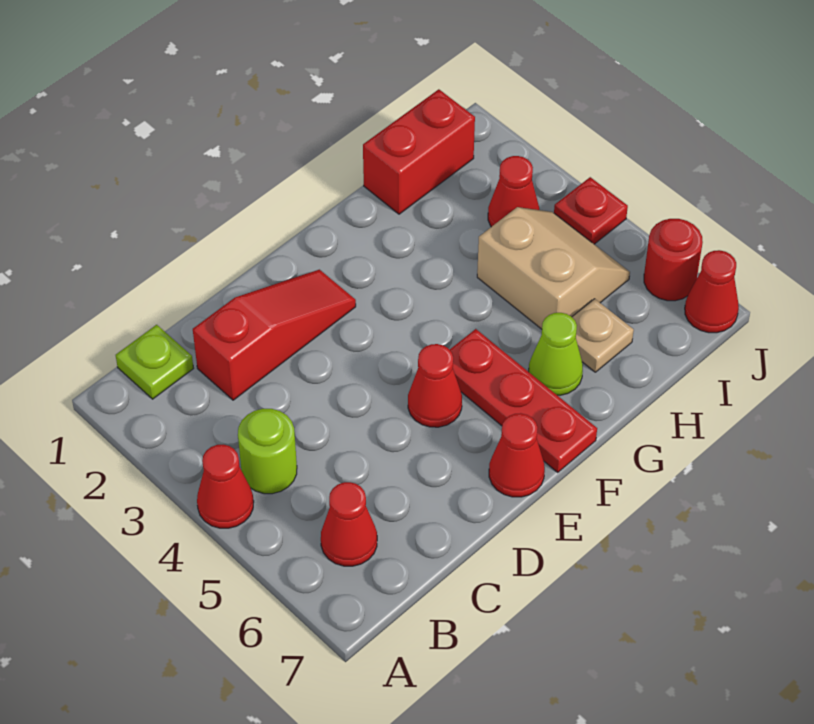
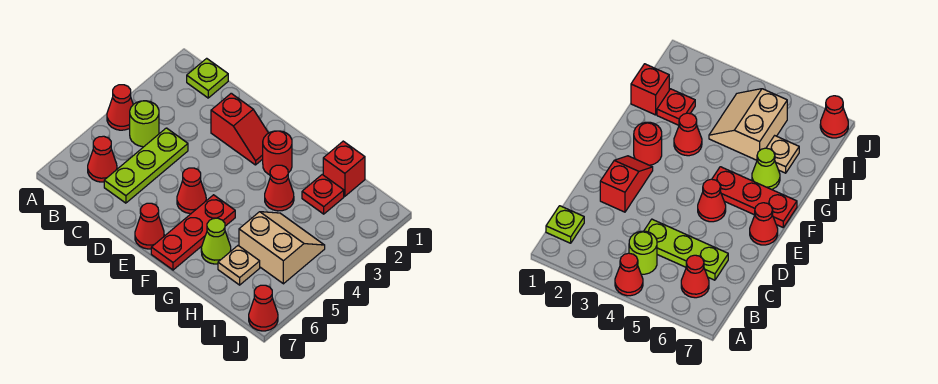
red slope C2:E2 level 1 top C -> red slope D2:E2 level 1 top D
none -> lime plate C4:C6 level 1
red brick H1:I1 level 1 -> red brick H1 level 1
tan slope H4:I5 level 1 top H -> tan slope H4:I5 level 1 top 5
red cone I3 level 1 -> red cone G3 level 1
red plate J4 level 1 -> red plate H2 level 1
red round brick J6 level 1 -> red round brick F2 level 1

